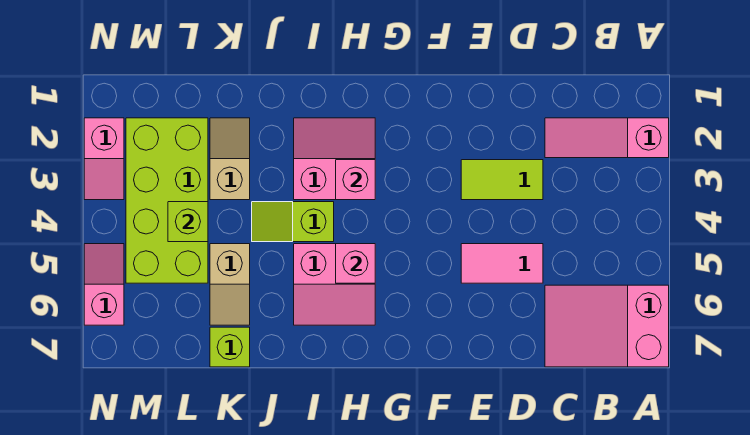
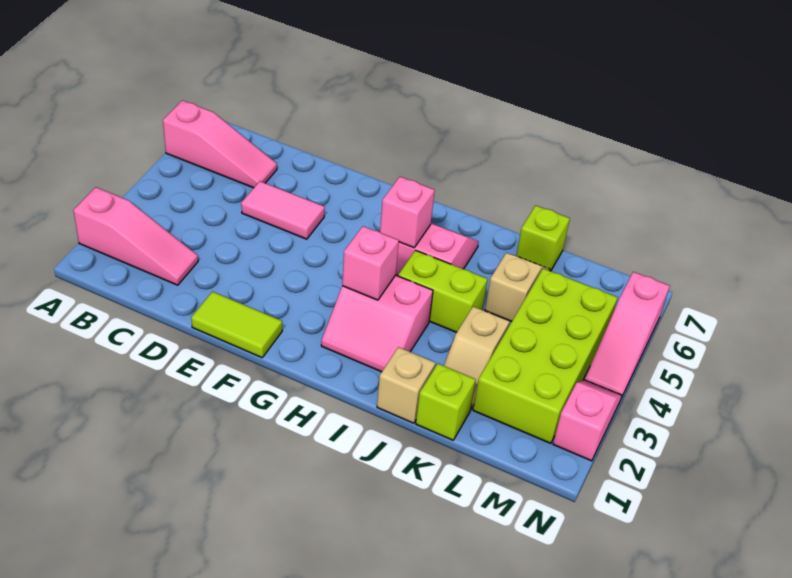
pink slope A6:C7 level 1 top A -> pink slope A6:C6 level 1 top A
lime tile D3:E3 level 1 -> lime tile E1:F1 level 1
lime slope I4:J4 level 1 top I -> lime brick I4:J4 level 1
none -> tan brick J1 level 1
lime brick L4 level 2 -> lime brick K1 level 1
pink slope N5:N6 level 1 top 6 -> pink slope N4:N6 level 1 top 6

